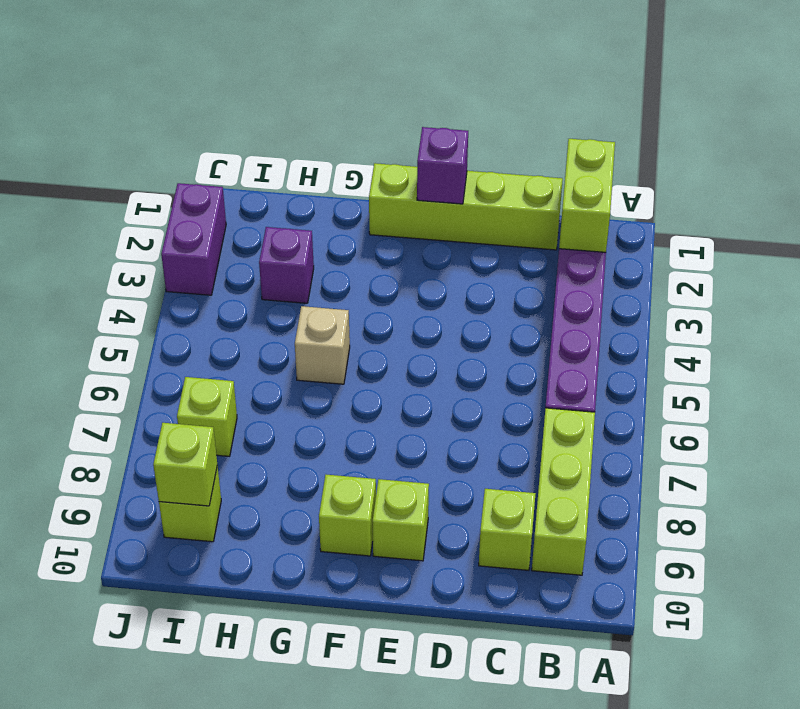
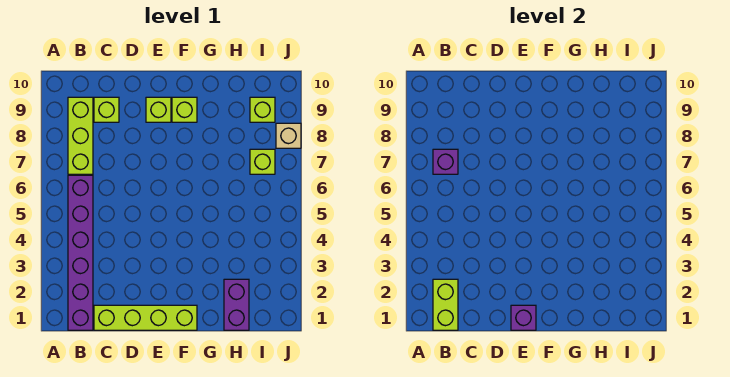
tan brick G5 level 1 -> tan brick J8 level 1
purple brick H3 level 1 -> purple brick B7 level 2
lime brick I9 level 2 -> none
purple brick J2:J3 level 1 -> purple brick H1:H2 level 1

